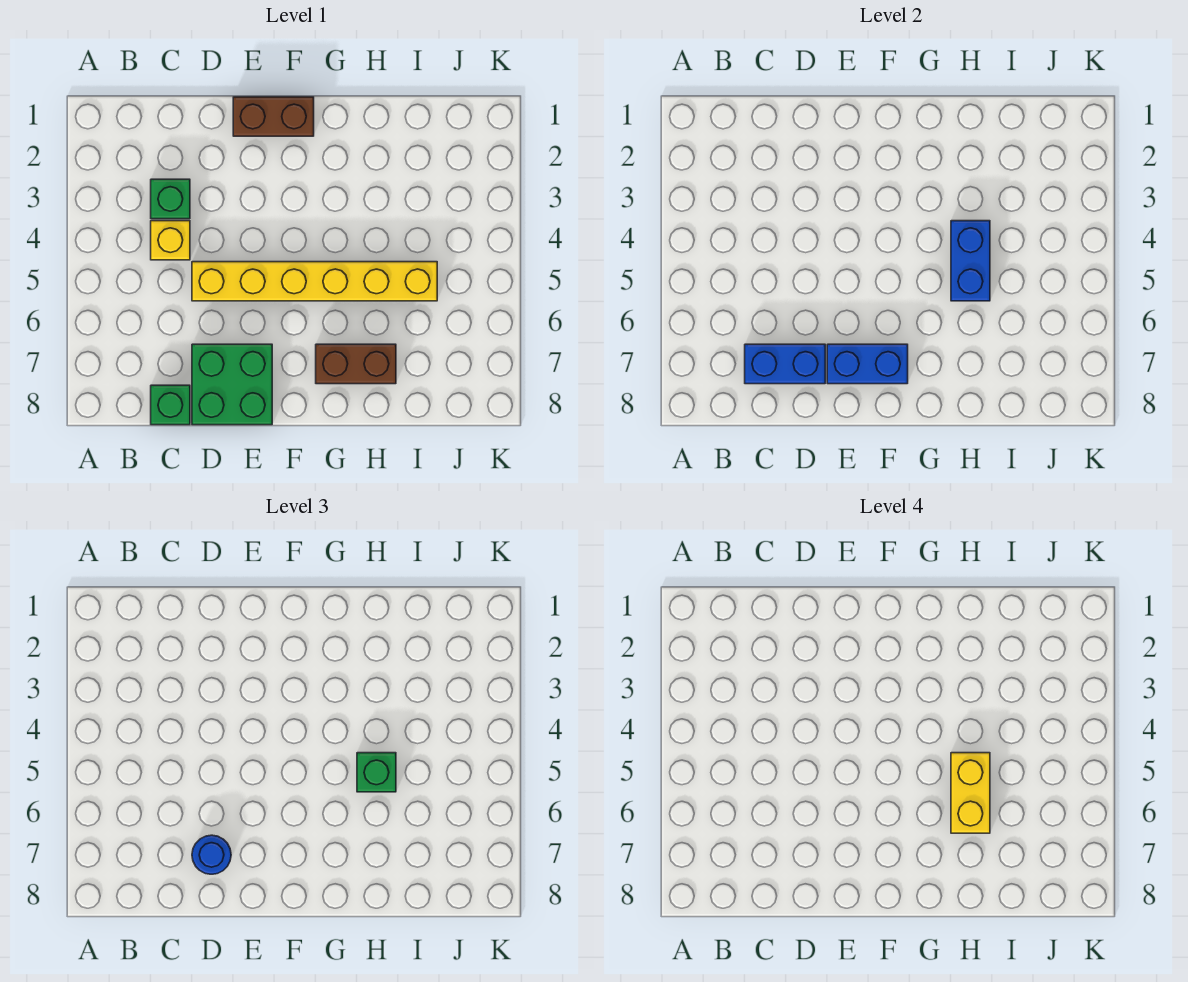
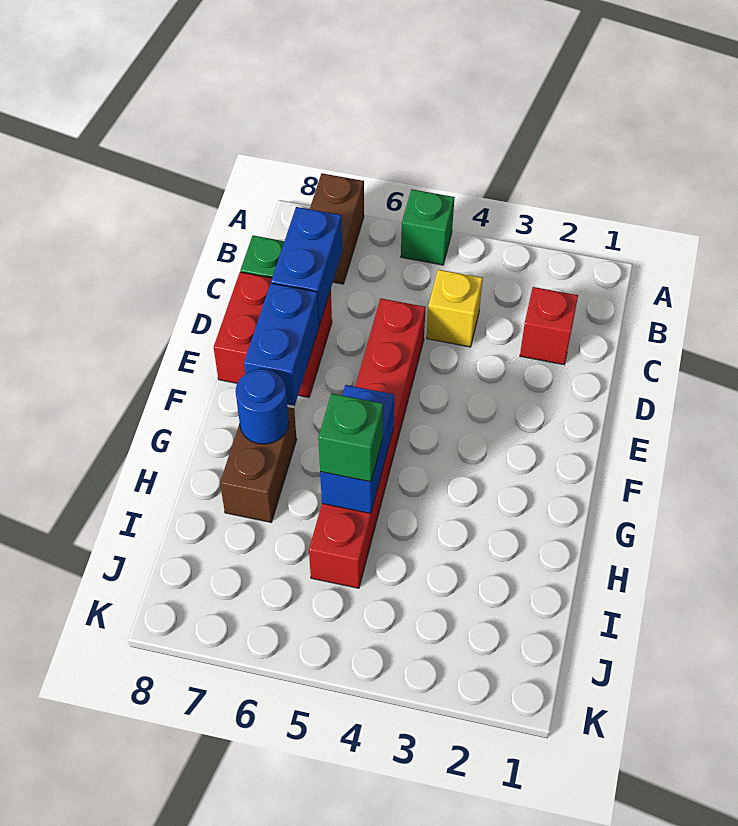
none -> red brick C2 level 1
green brick C3 level 1 -> green brick A5 level 1
yellow brick D5:I5 level 1 -> red brick D5:I5 level 1
green brick D7:E8 level 1 -> red brick D7:E8 level 1
blue round brick D7 level 3 -> blue round brick G7 level 2
brown brick E1:F1 level 1 -> brown brick A7:B7 level 1
blue brick H4:H5 level 2 -> blue brick G5:H5 level 2
yellow brick H5:H6 level 4 -> none

